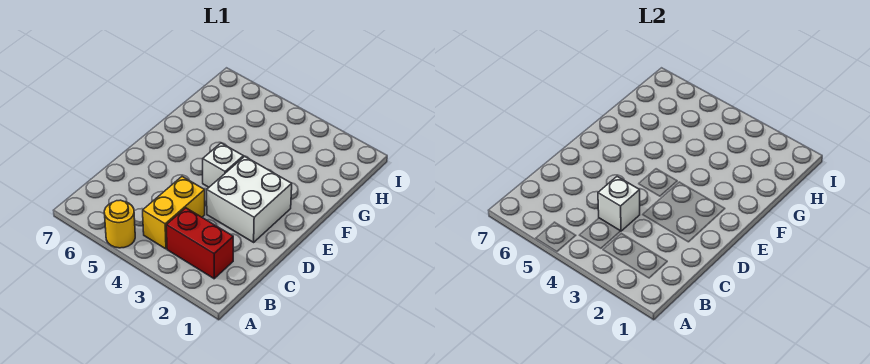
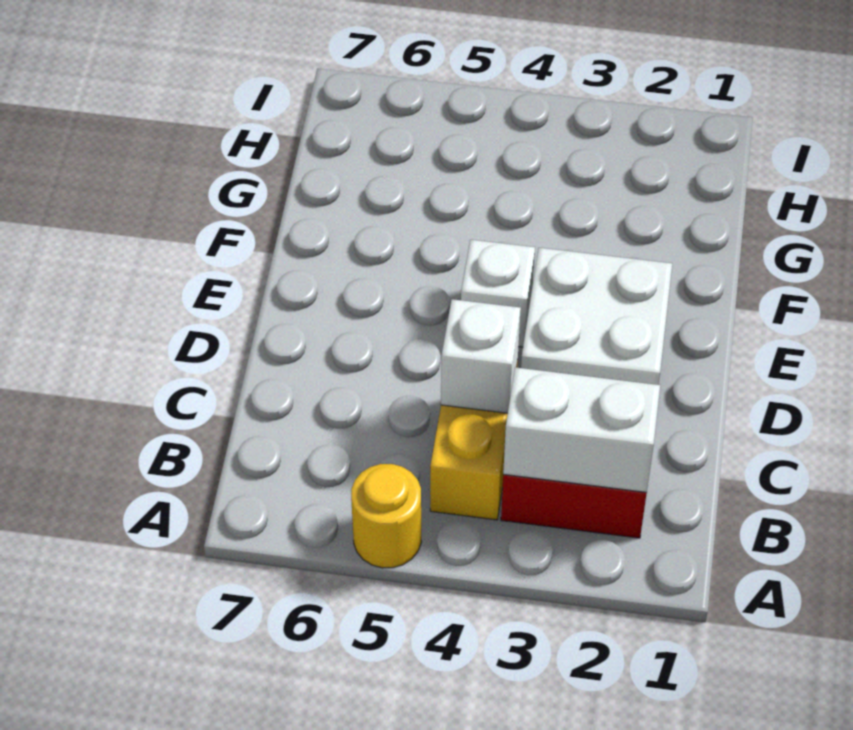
none -> white brick B2:B3 level 2

